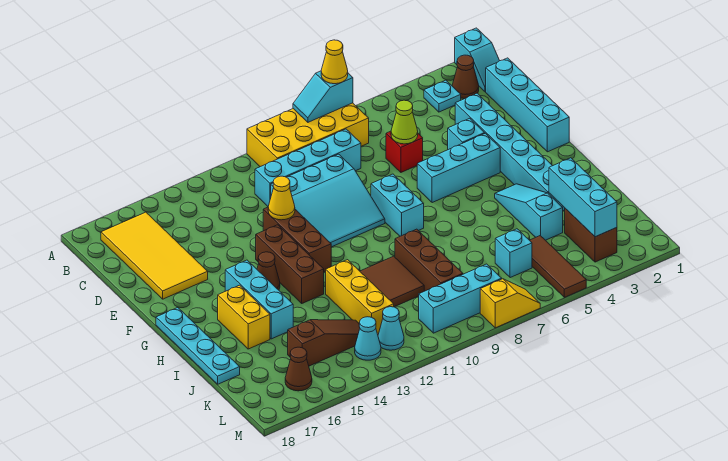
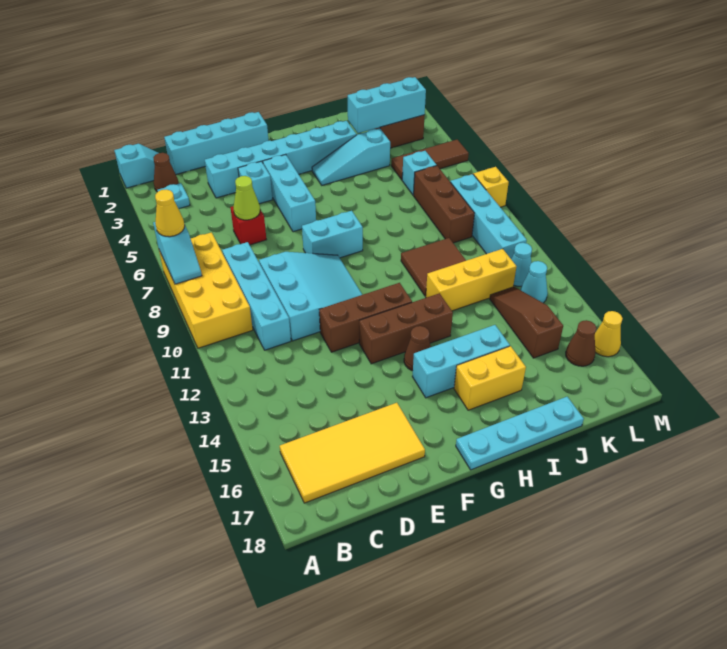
yellow cone E12 level 2 -> yellow cone M16 level 1
brown brick I9:K9 level 1 -> brown brick K7:K9 level 1
cyan brick L8:L10 level 1 -> cyan brick L8:L11 level 1

